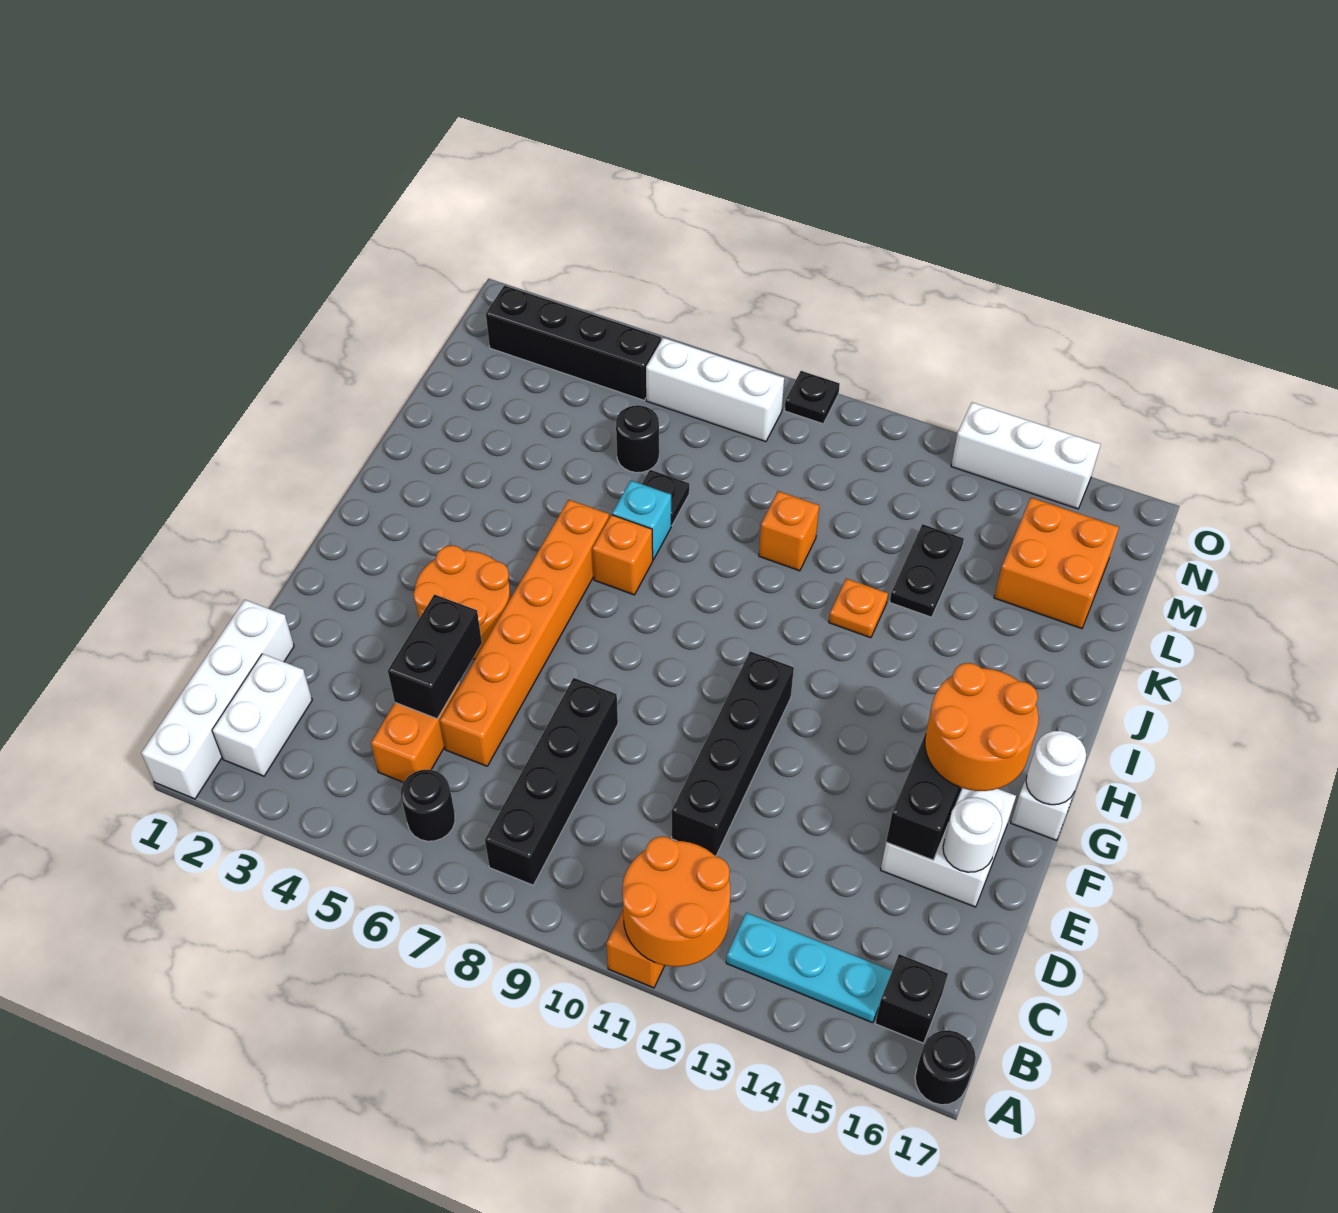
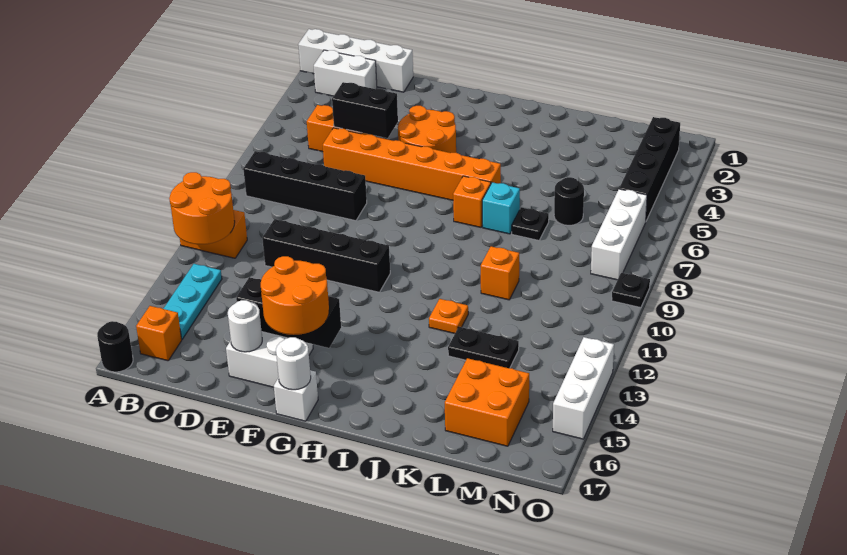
black round brick B6 level 1 -> none
black brick B16 level 1 -> orange brick B16 level 1

